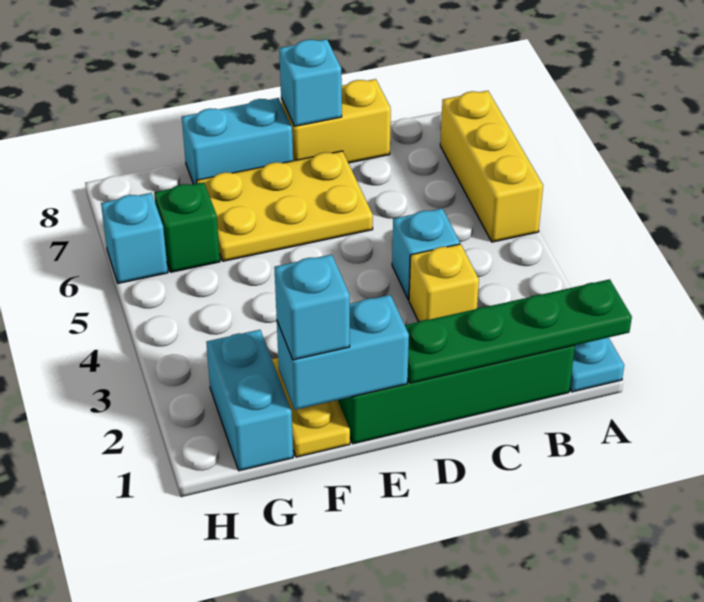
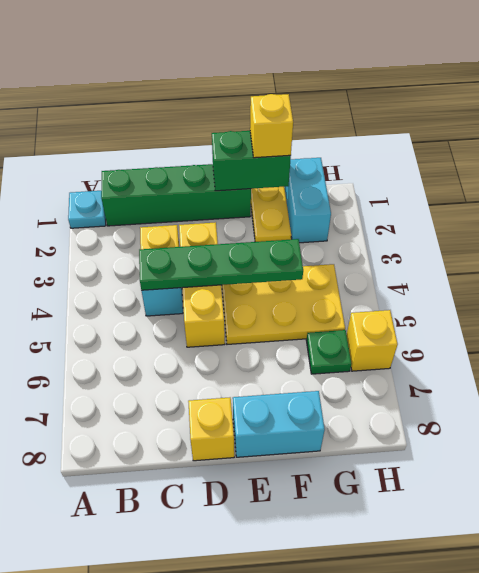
green plate A1:D1 level 2 -> green plate C4:F4 level 2
yellow brick A5:A7 level 1 -> yellow brick D3:D5 level 1
yellow brick C8:D8 level 1 -> yellow brick D8 level 1
yellow plate D6:F7 level 1 -> yellow plate E4:G5 level 1
cyan brick D8 level 2 -> none
cyan brick E1:F1 level 2 -> green brick E1:F1 level 2
cyan brick F1 level 3 -> yellow brick F1 level 3
green brick G6 level 1 -> green plate G6 level 1
cyan brick H6 level 1 -> yellow brick H6 level 1

